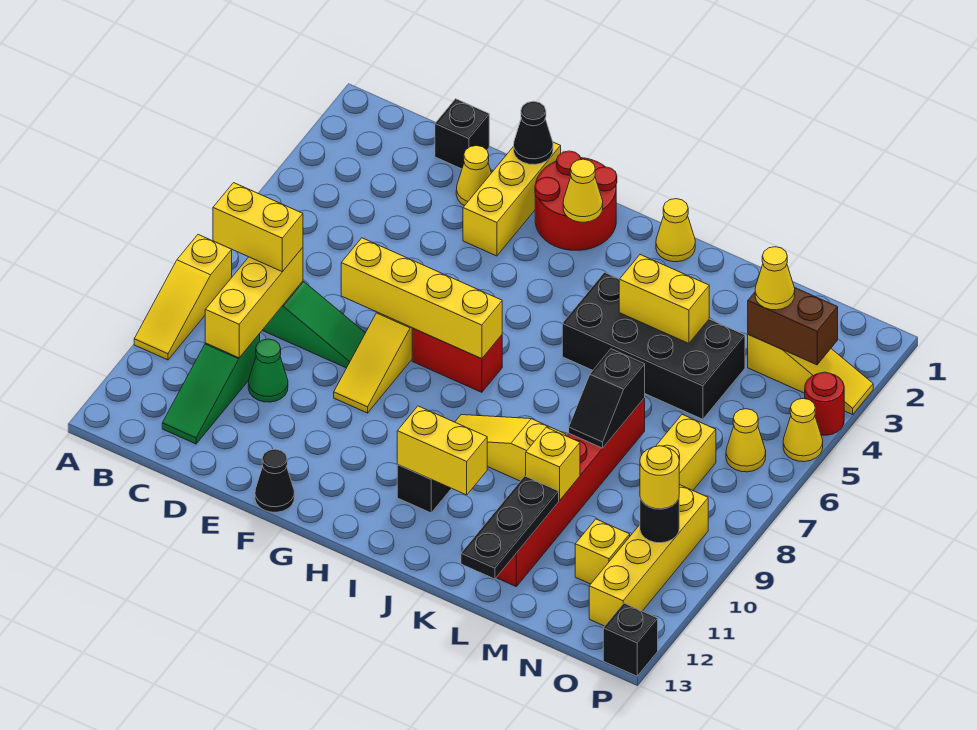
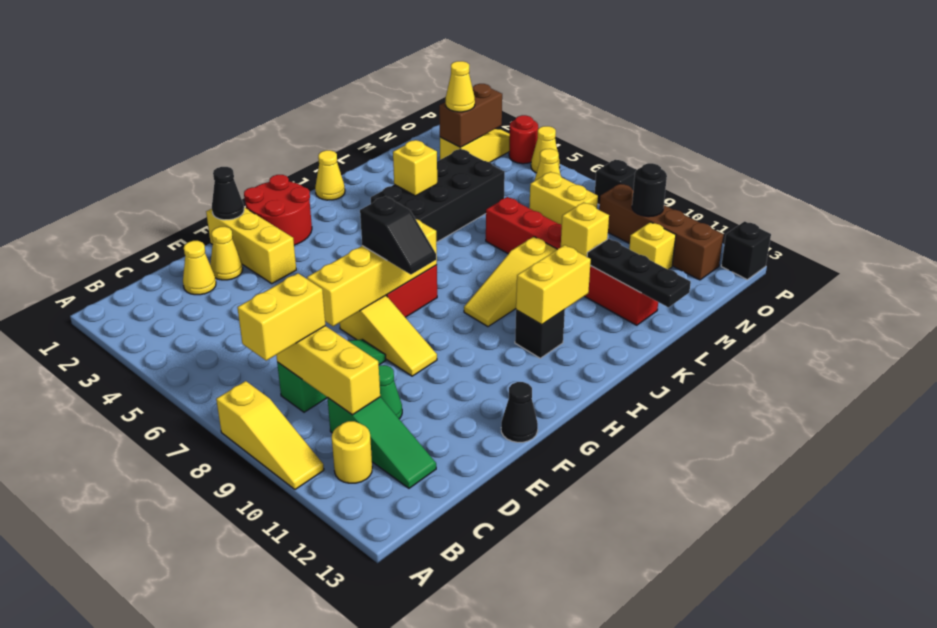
black brick D1 level 1 -> black brick P8 level 1
yellow cone H2 level 2 -> yellow cone D2 level 1
yellow brick K4:L4 level 2 -> yellow brick K4 level 2
black slope L7:L8 level 2 top 7 -> black slope G7:G8 level 3 top 7
yellow brick O9:O12 level 1 -> brown brick O9:O12 level 1
yellow round brick O10 level 3 -> yellow round brick B11 level 1

